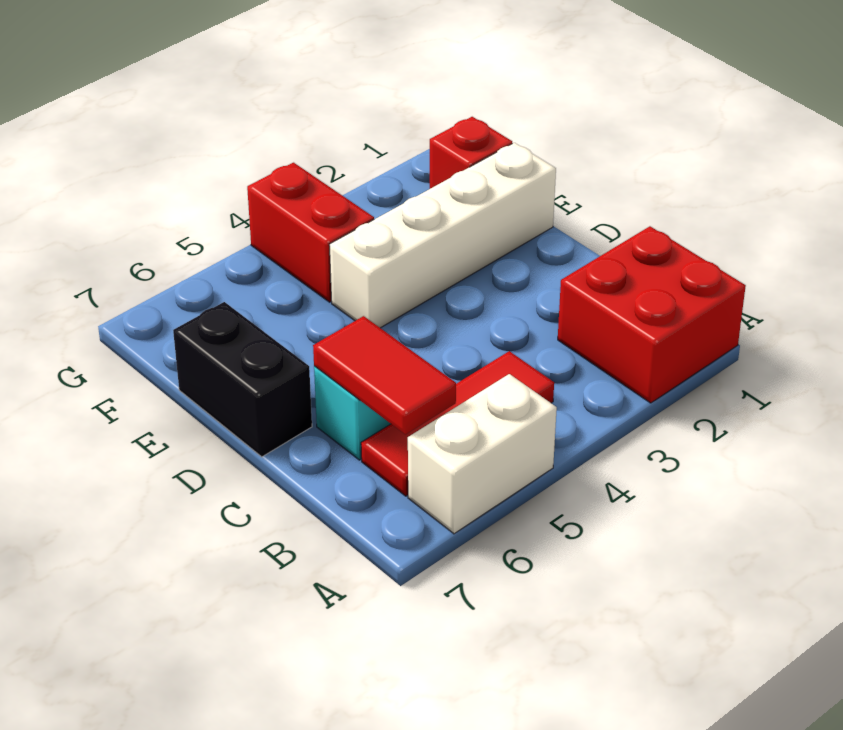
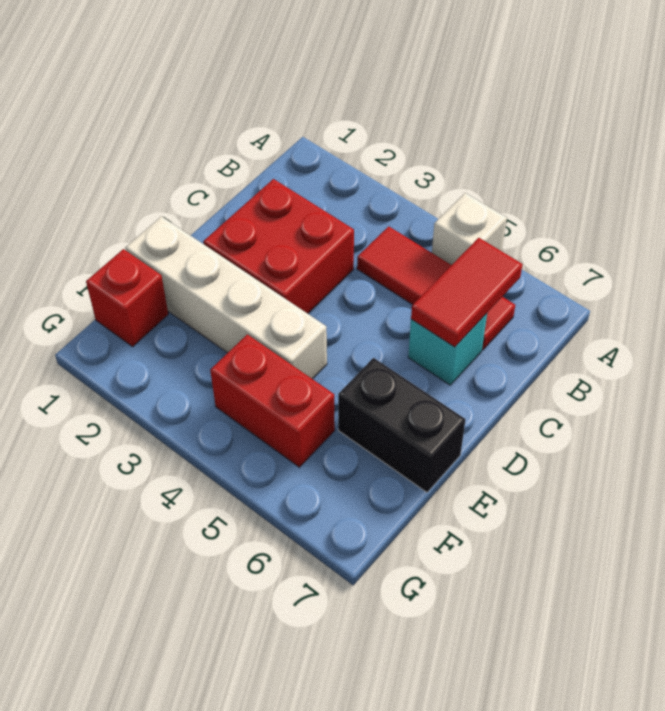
red brick A1:B2 level 1 -> red brick C2:D3 level 1
white brick A5:A6 level 1 -> white brick A5 level 1
black brick D7:E7 level 1 -> black brick E6:E7 level 1
red brick F4:G4 level 1 -> red brick F4:F5 level 1

